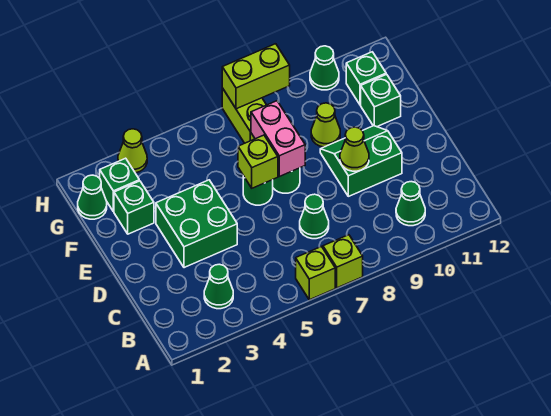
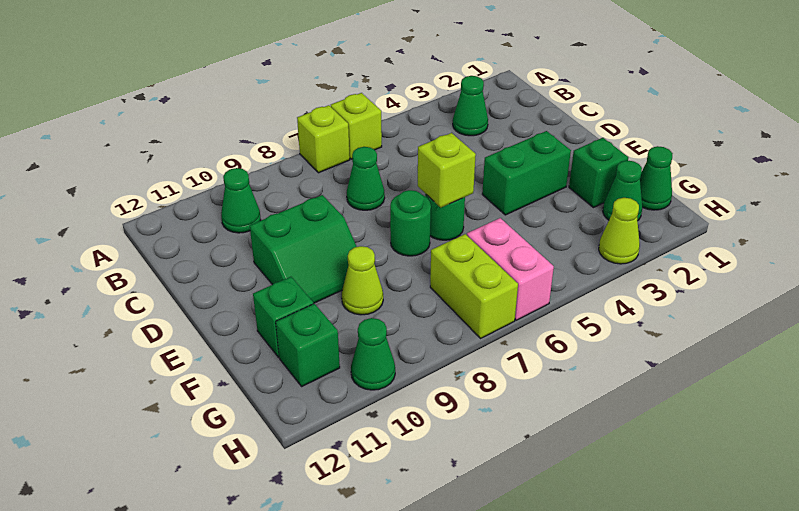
green brick D3:E4 level 1 -> green brick E3:E4 level 1
lime cone D9 level 2 -> none
pink brick E7:F7 level 2 -> pink brick G6:H6 level 1
green brick G2 level 1 -> green cone G2 level 1
lime brick H7:H8 level 2 -> none

